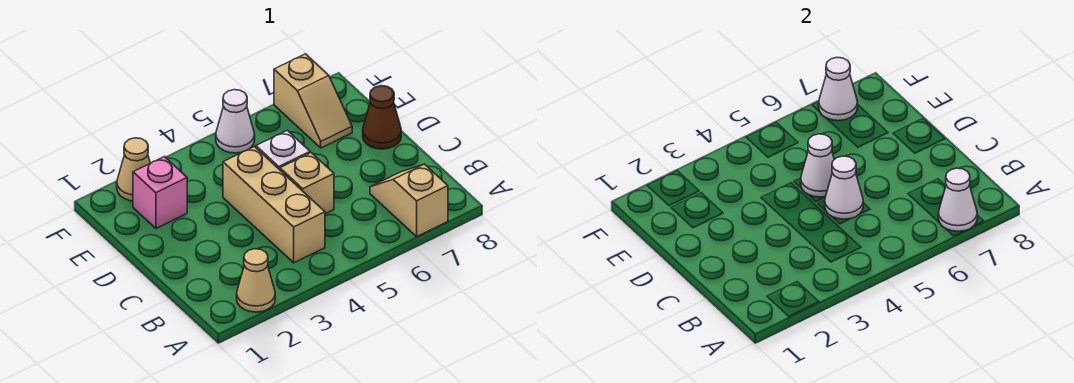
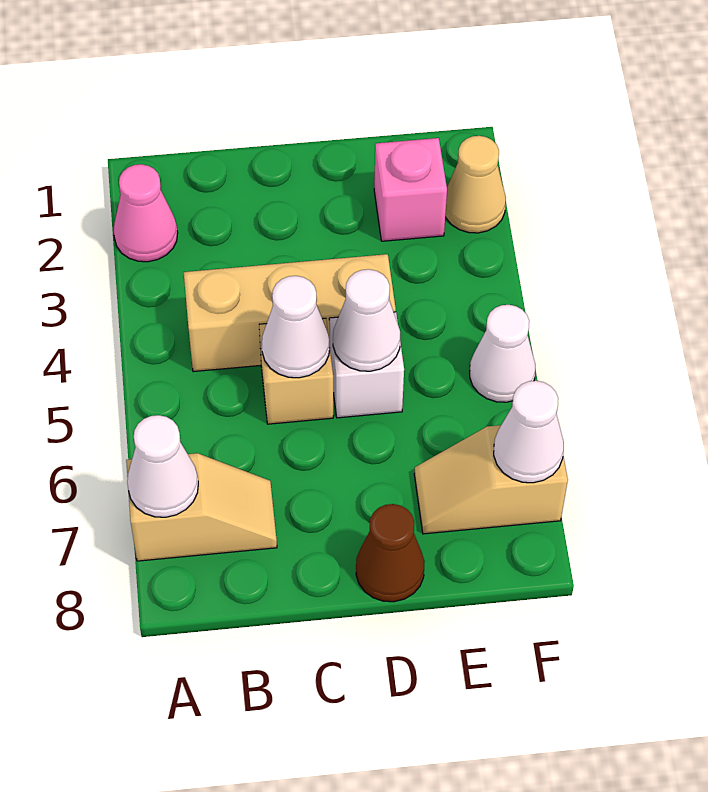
tan cone A2 level 1 -> pink cone A2 level 1

